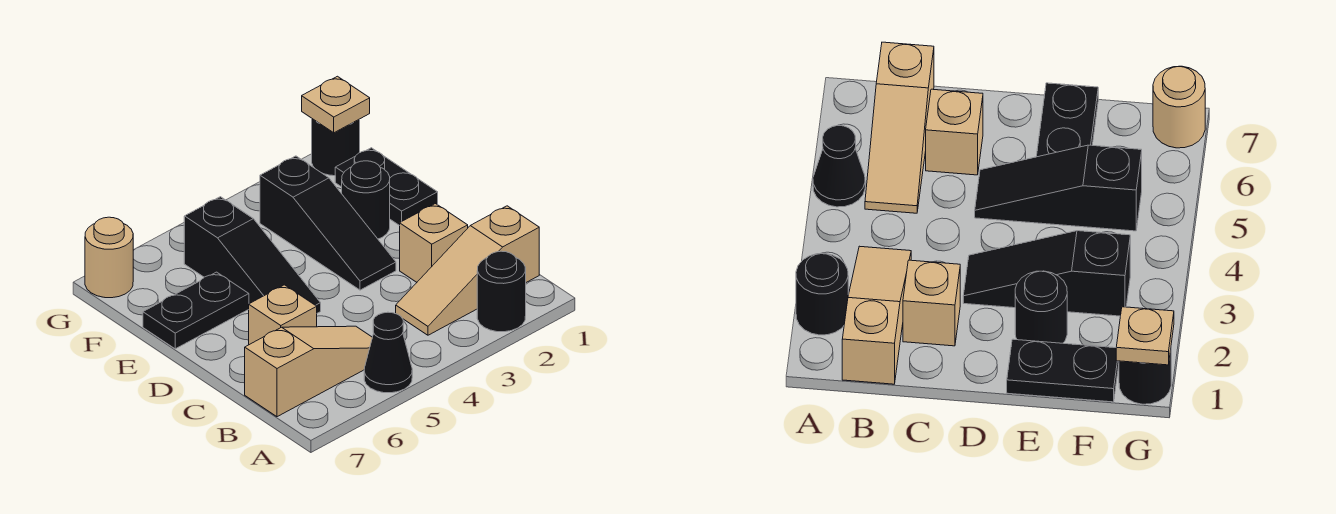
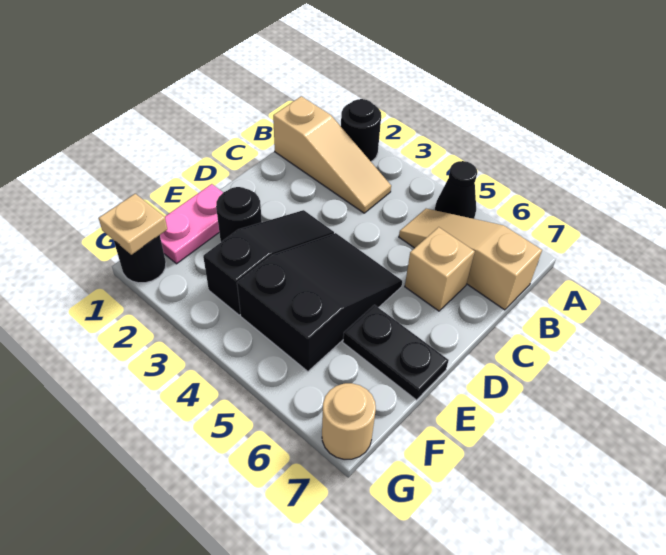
tan brick C2 level 1 -> none
black slope D5:F5 level 1 top F -> black slope D4:F5 level 1 top F
black plate E1:F1 level 1 -> pink plate E1:F1 level 1

